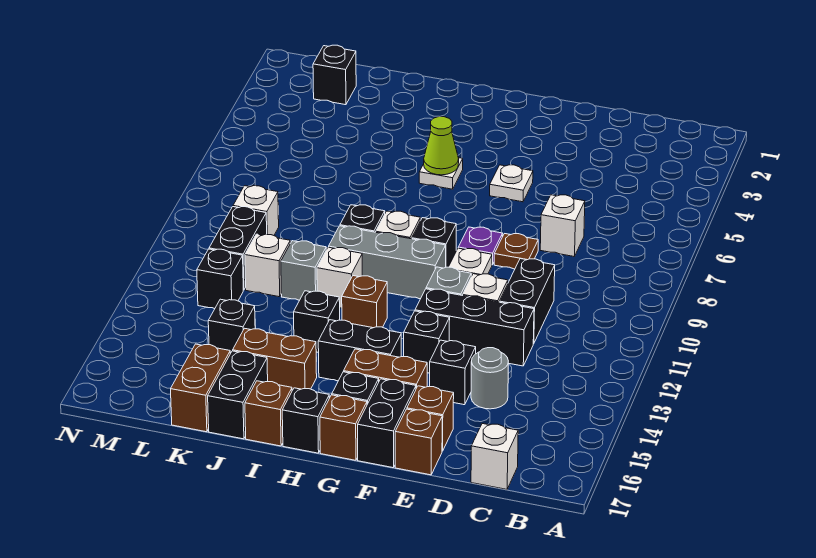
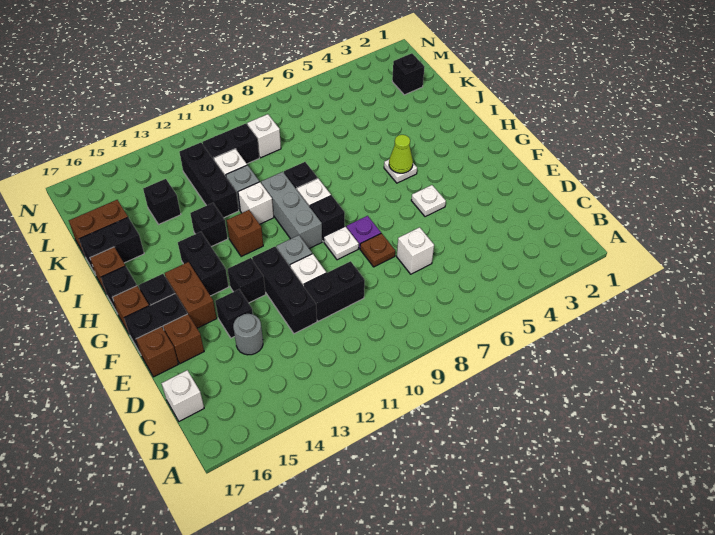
brown brick I15:J15 level 1 -> none
black brick L12 level 1 -> black brick J12:L12 level 1

